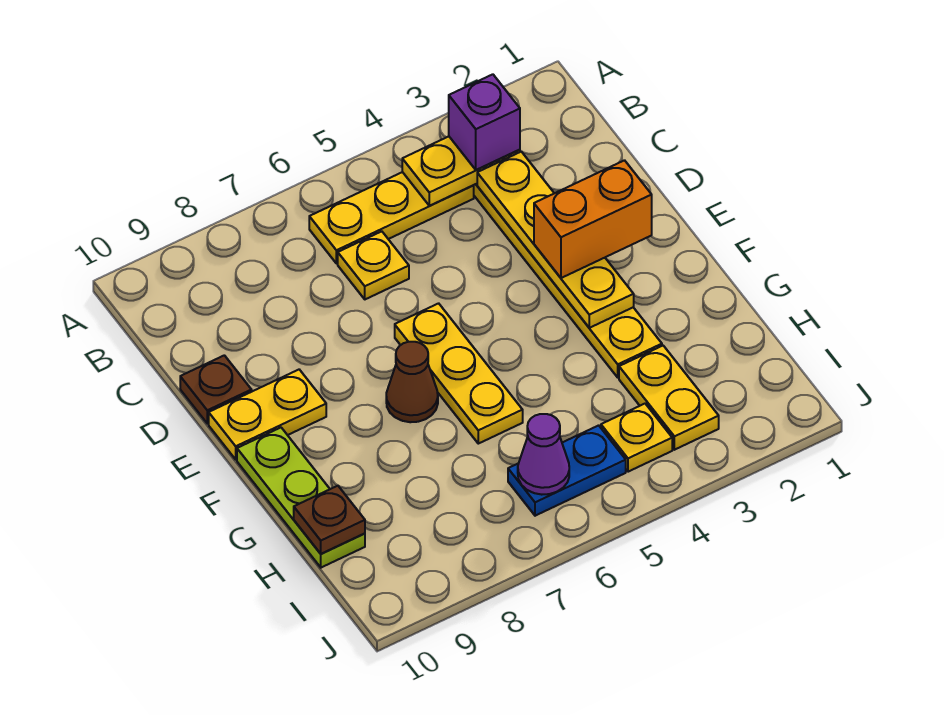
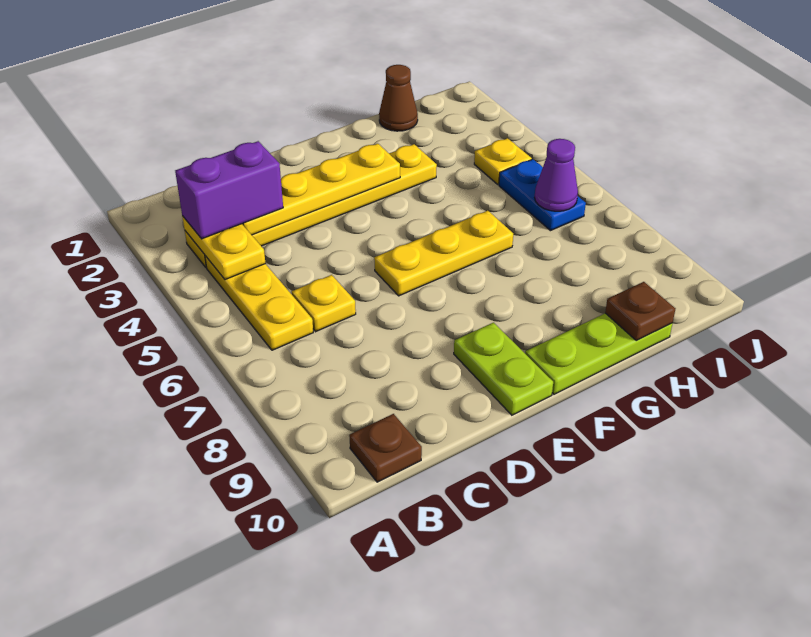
purple brick B3 level 3 -> purple brick B3:C3 level 3
brown plate D10 level 1 -> brown plate B10 level 1
orange brick E2:E3 level 3 -> none
yellow plate E9:E10 level 1 -> lime plate E9:E10 level 1
brown cone F7 level 1 -> brown cone H1 level 1
yellow plate H3:I3 level 1 -> none

